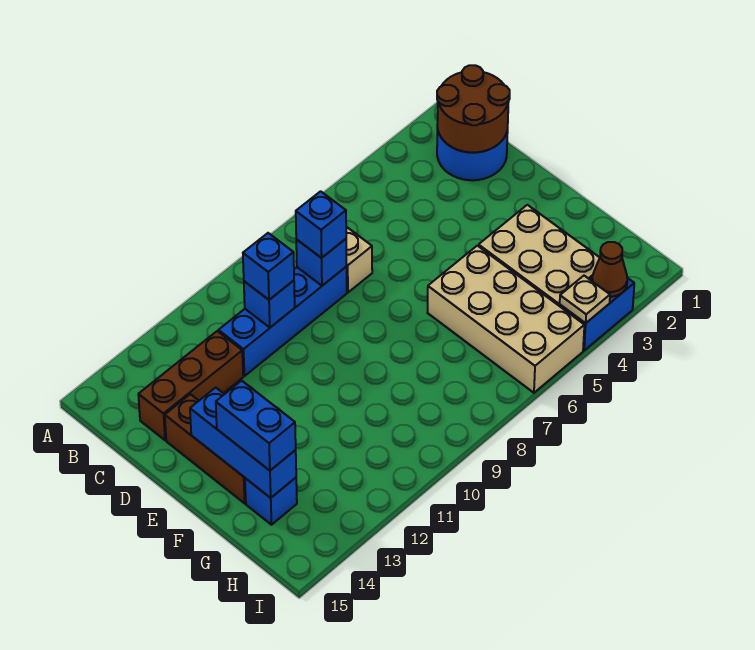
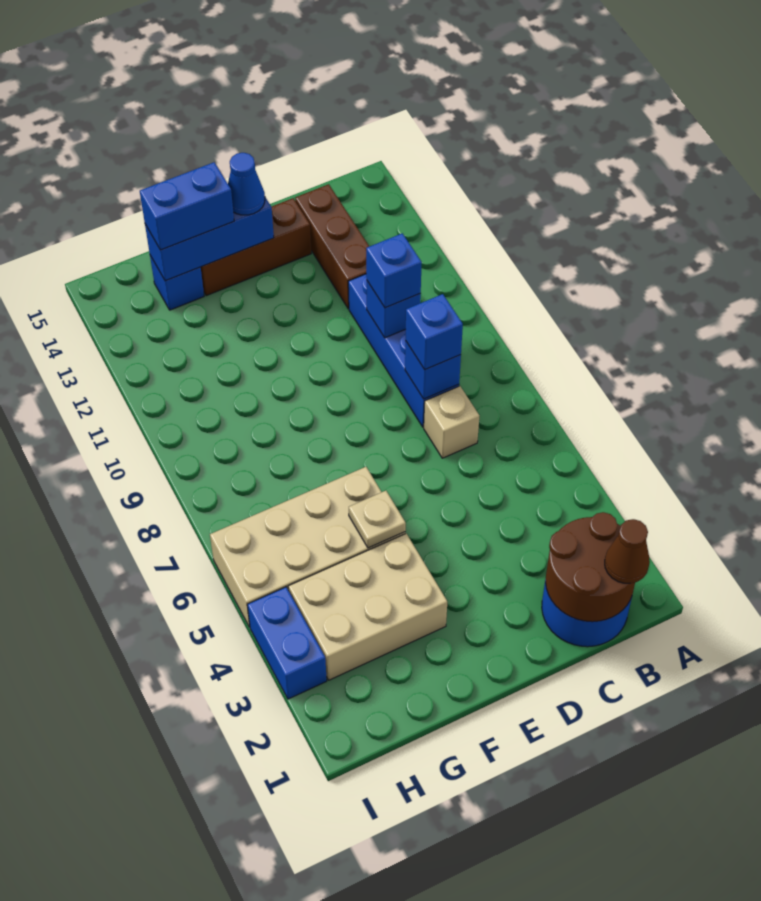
none -> blue cone E14 level 3
brown cone I3 level 2 -> brown cone B1 level 3
tan plate I4 level 2 -> tan plate F5 level 2

